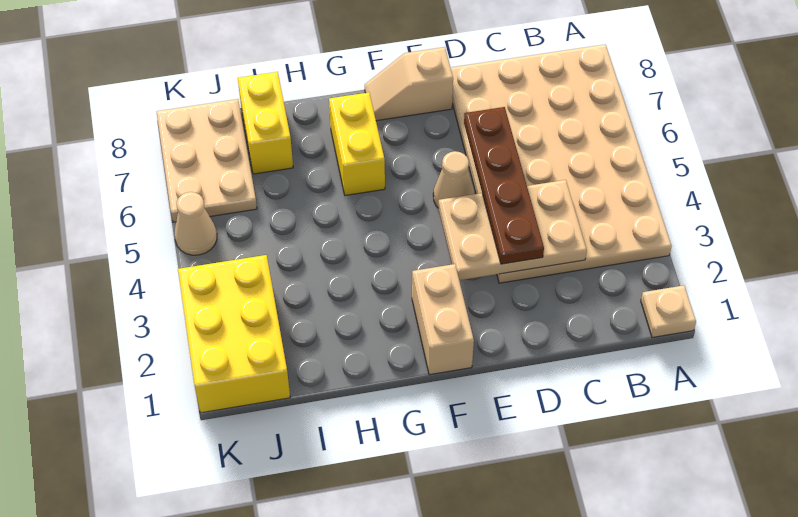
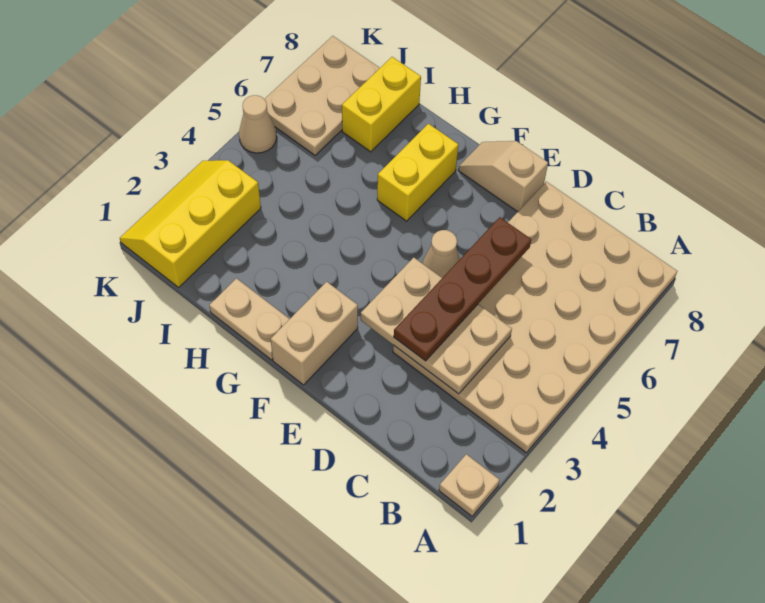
none -> tan plate G1:H1 level 1
yellow brick J1:K3 level 1 -> yellow slope J1:K3 level 1 top J

